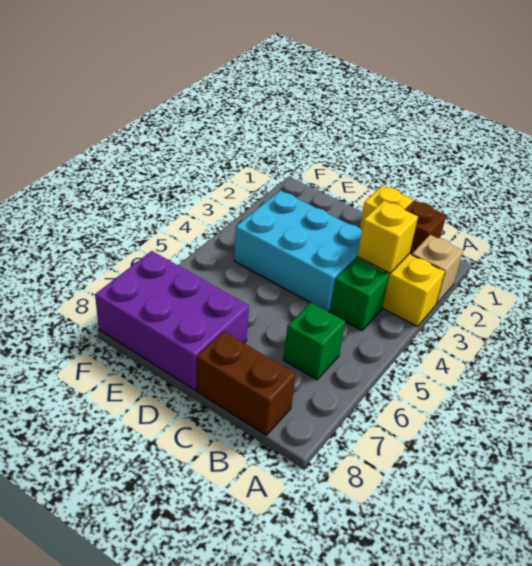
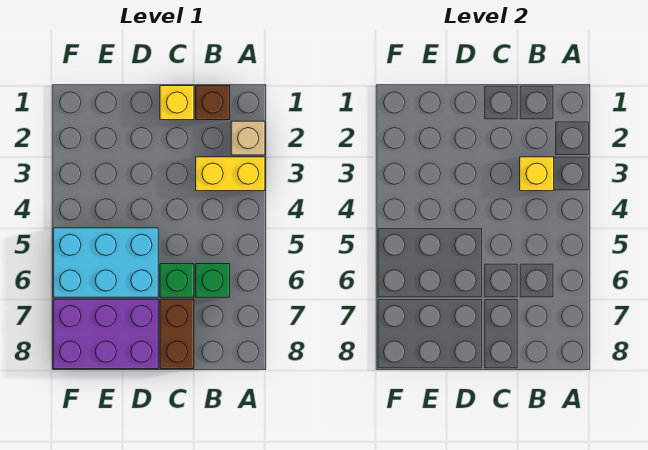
green brick B4 level 1 -> green brick C6 level 1
brown brick B8:C8 level 1 -> brown brick C7:C8 level 1
cyan brick C3:E4 level 1 -> cyan brick D5:F6 level 1

